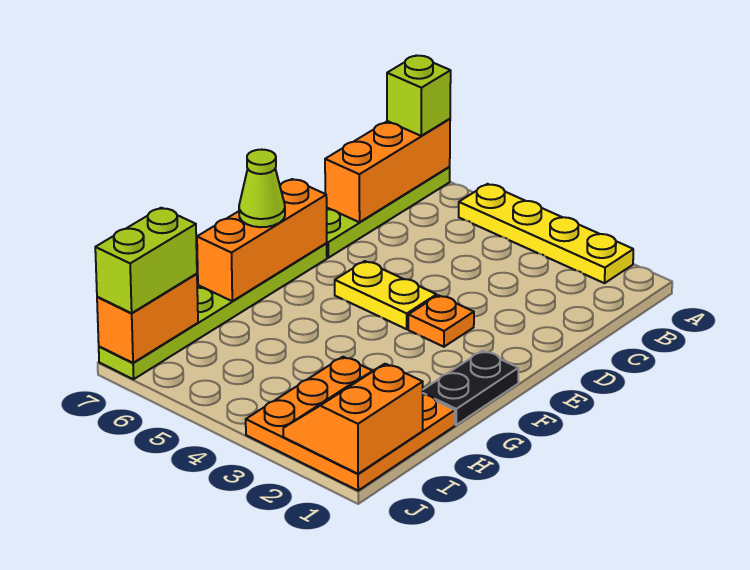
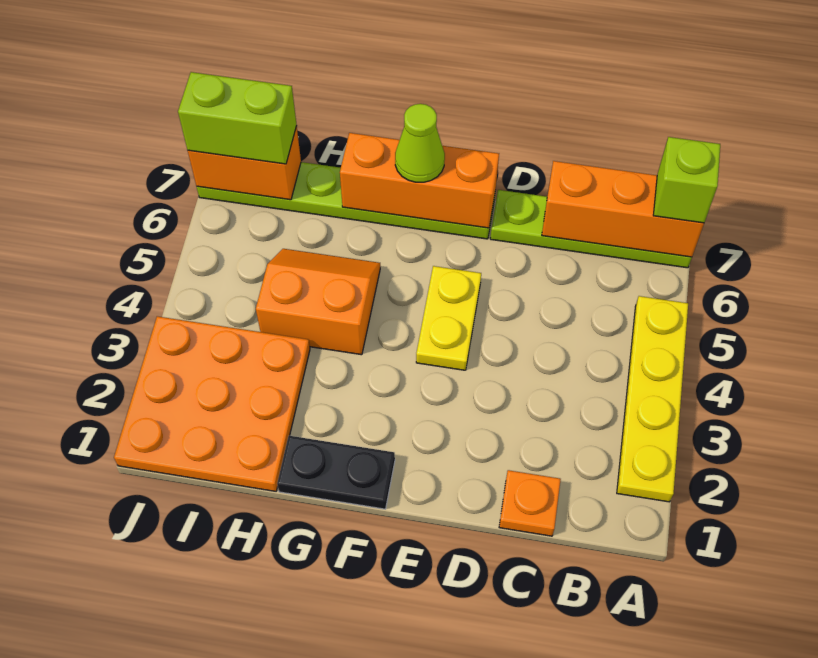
orange plate E3 level 1 -> orange plate C1 level 1
orange slope I1:J2 level 2 top 1 -> orange slope G4:H5 level 1 top 4

